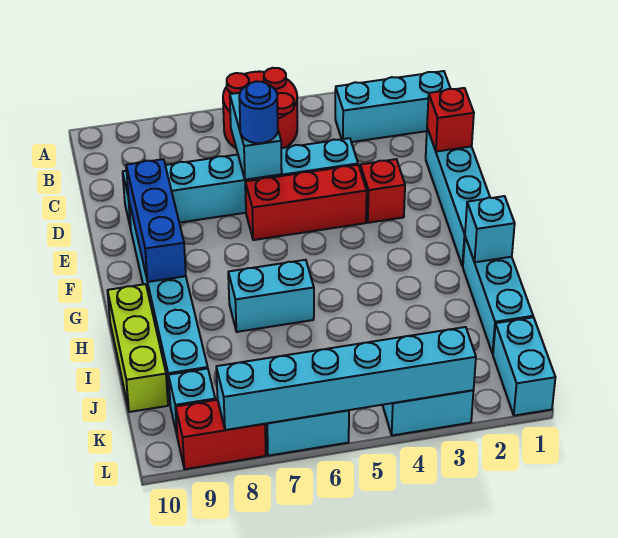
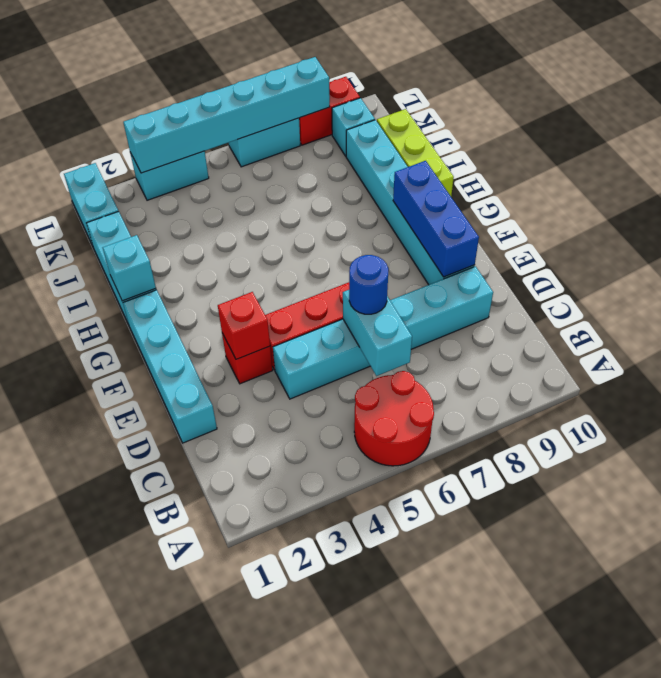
cyan brick B1:B3 level 1 -> none
red brick D1 level 2 -> red brick E3 level 2
cyan brick H6:H7 level 1 -> none

